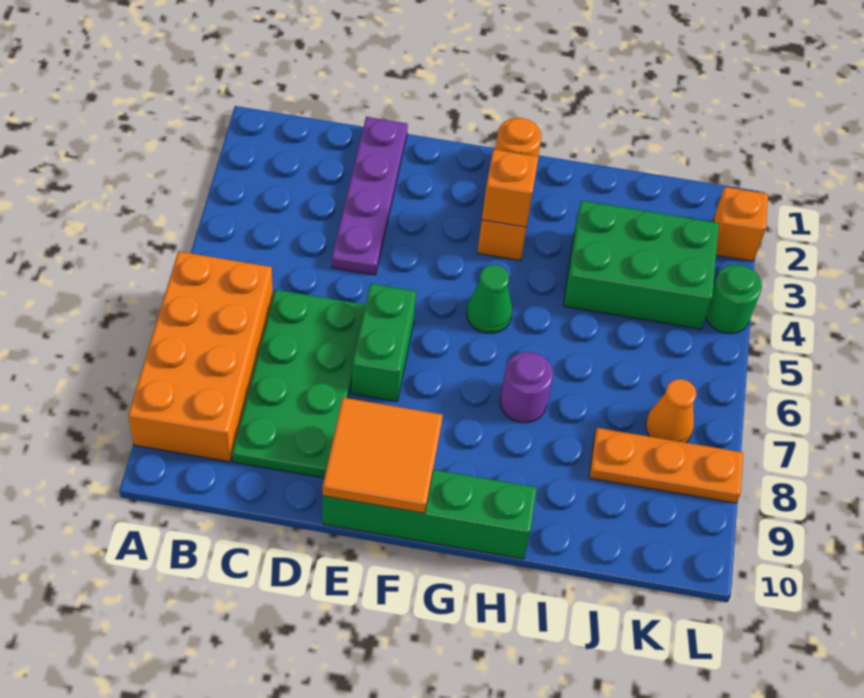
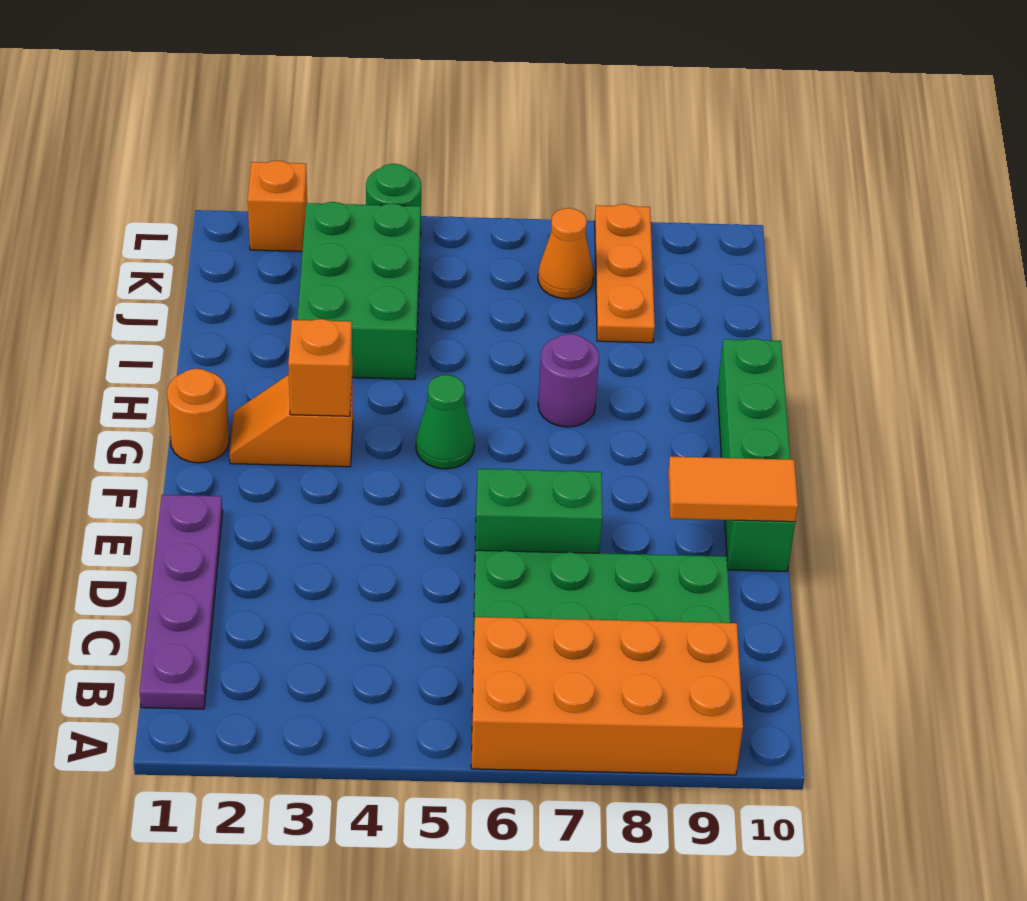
purple plate D1:D4 level 1 -> purple plate B1:E1 level 1
orange tile E9:F10 level 2 -> orange tile E9:E10 level 2

